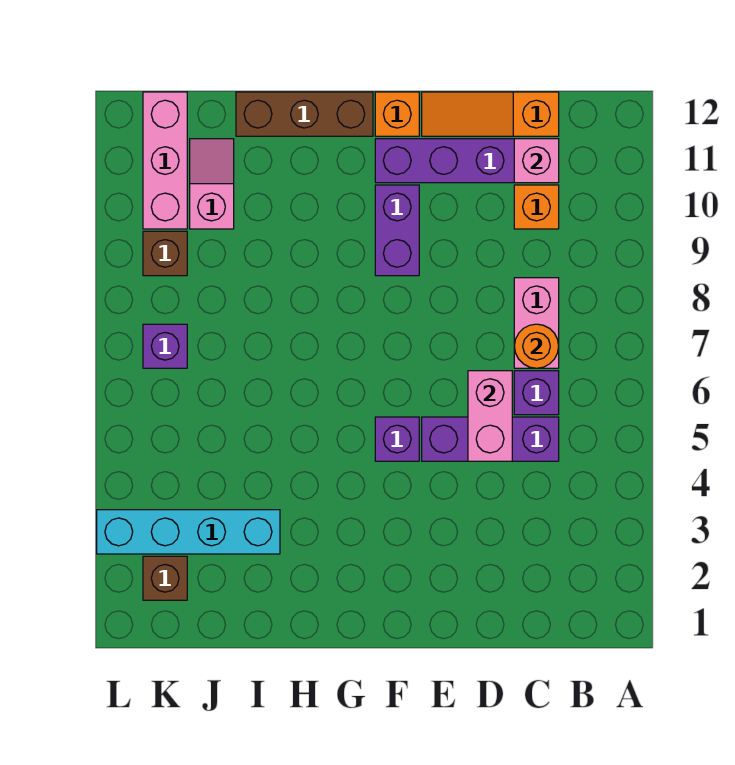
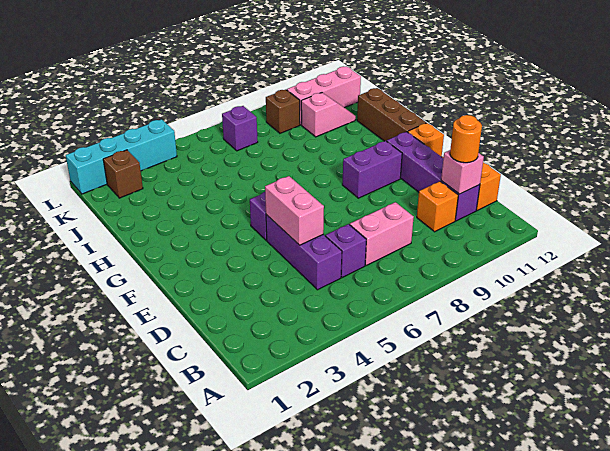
orange round brick C7 level 2 -> orange round brick C11 level 3
pink brick D5:D6 level 2 -> pink brick D5:E5 level 2
cyan brick I3:L3 level 1 -> cyan brick L1:L4 level 1

